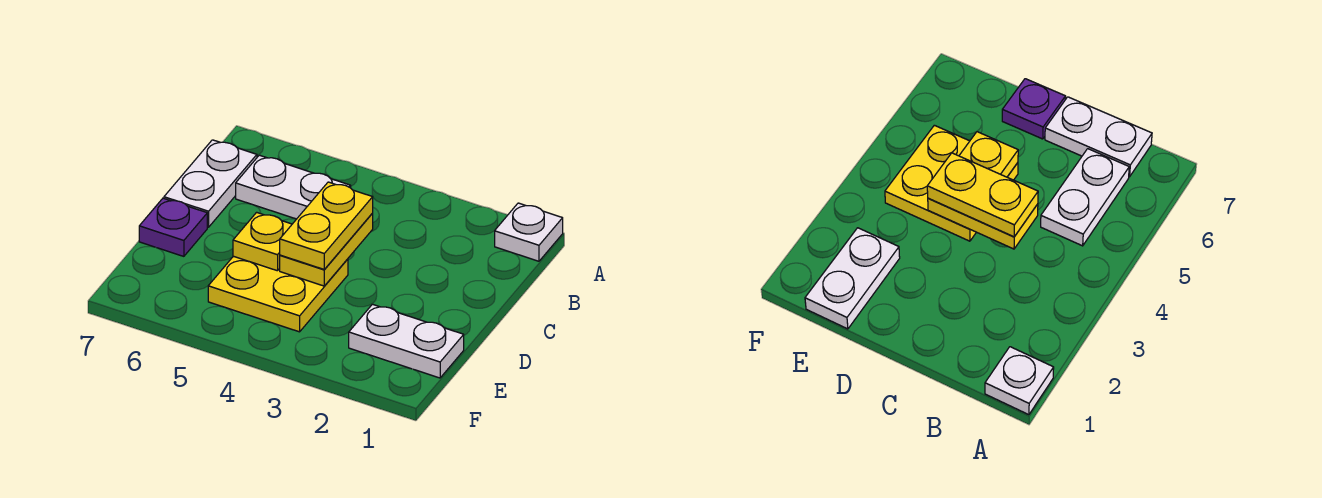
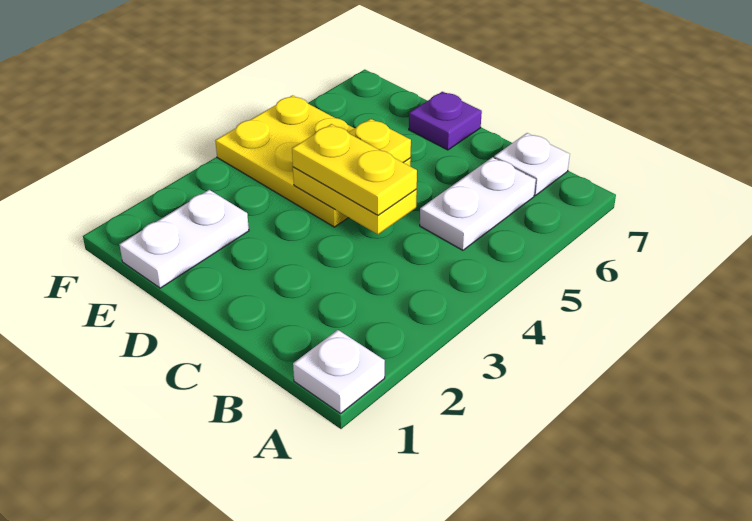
white plate B7:C7 level 1 -> white plate B7 level 1
yellow plate D4:E5 level 1 -> yellow plate D4:F5 level 1

